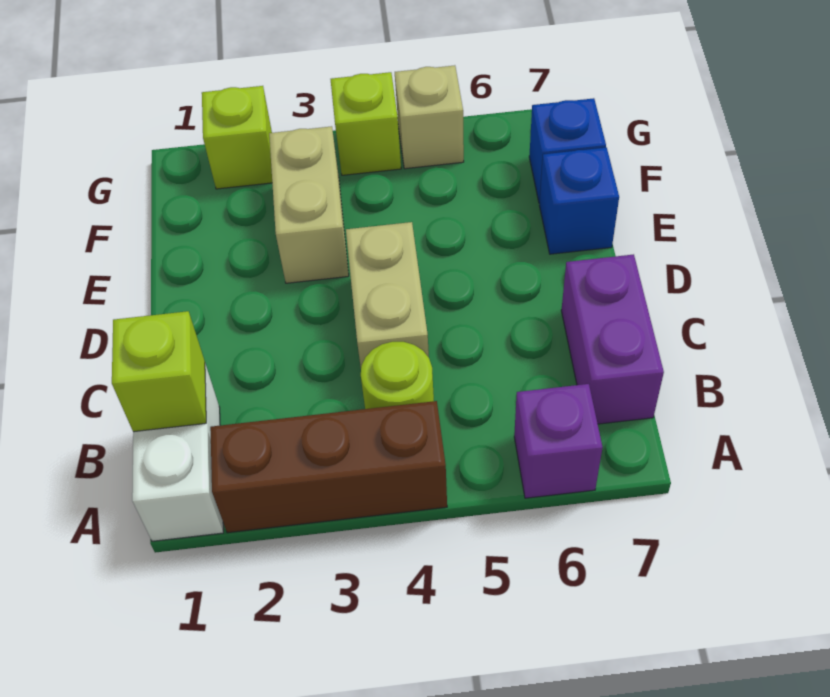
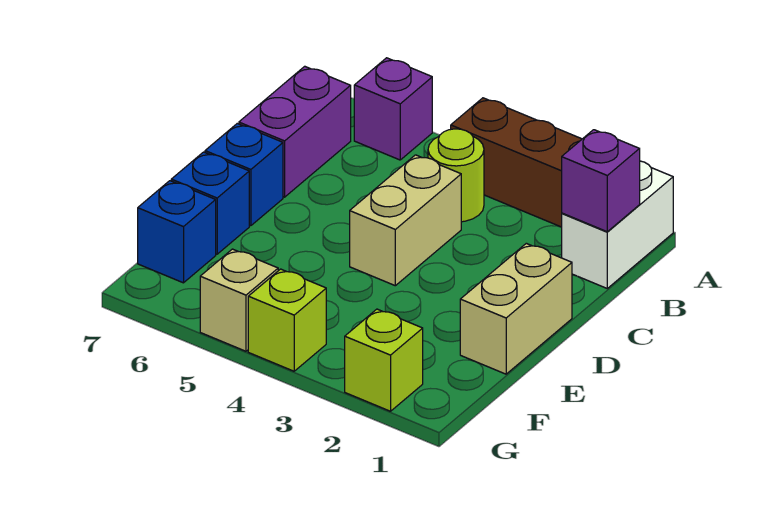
lime brick B1 level 2 -> purple brick B1 level 2
none -> blue brick D7 level 1
tan brick E3:F3 level 1 -> tan brick D1:E1 level 1

